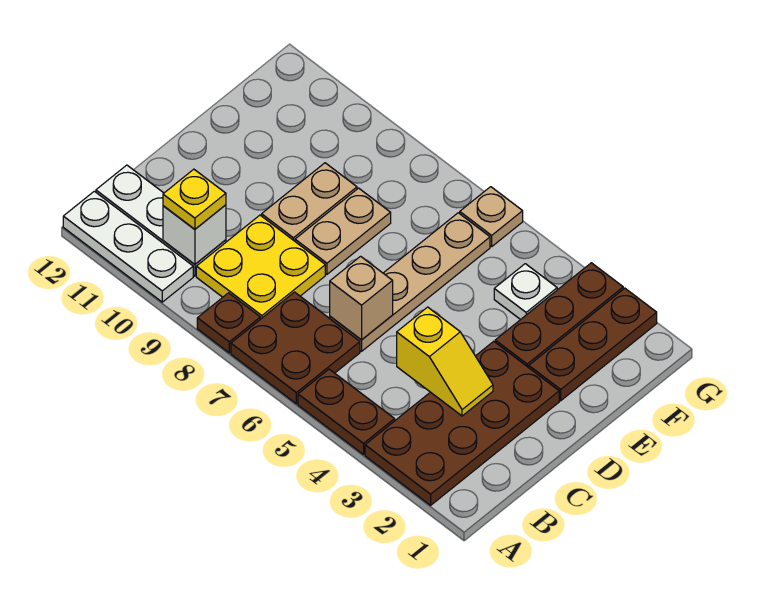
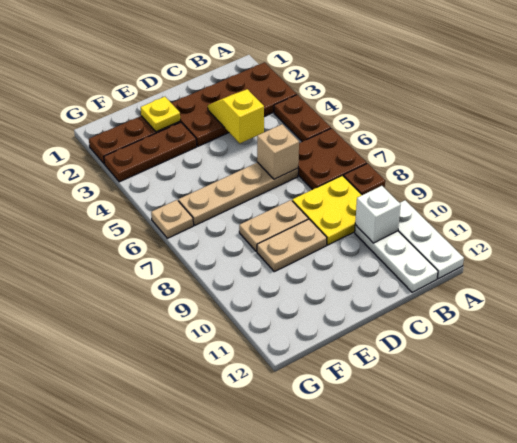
yellow plate B10 level 3 -> yellow plate E2 level 2
white plate F4 level 1 -> none

